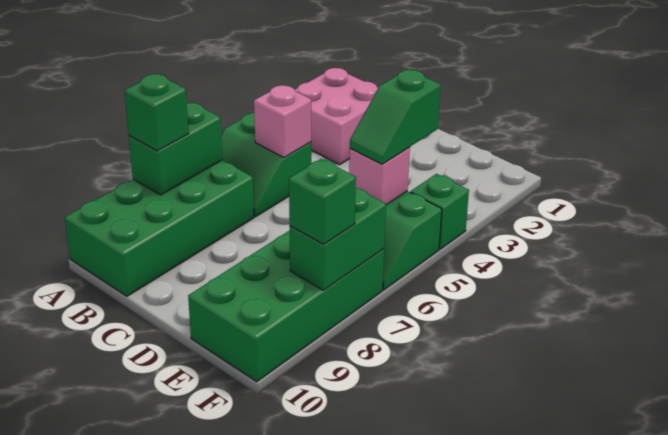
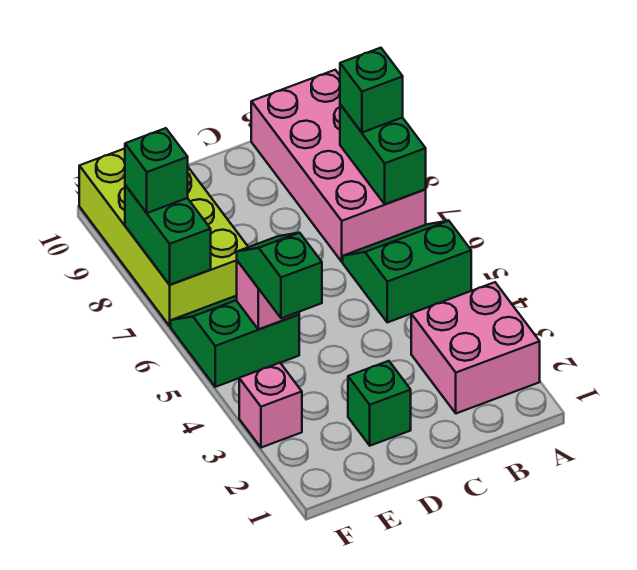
green brick A7:B10 level 1 -> pink brick A7:B10 level 1
pink brick B5 level 2 -> pink brick F3 level 1
green brick E7:F10 level 1 -> lime brick E7:F10 level 1
green brick F4 level 1 -> green brick D2 level 1

